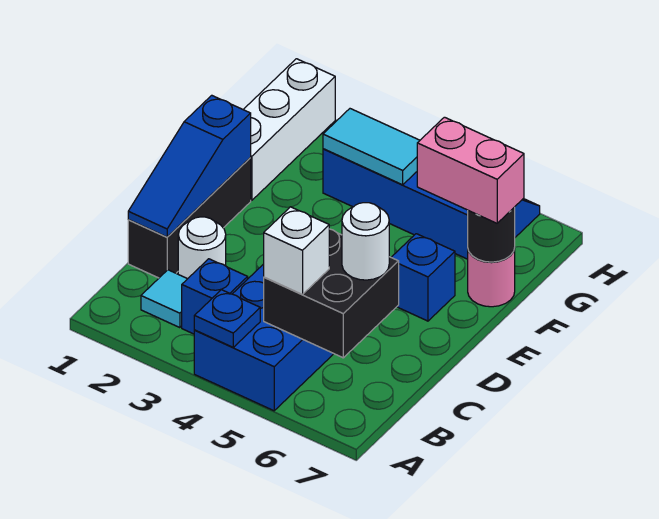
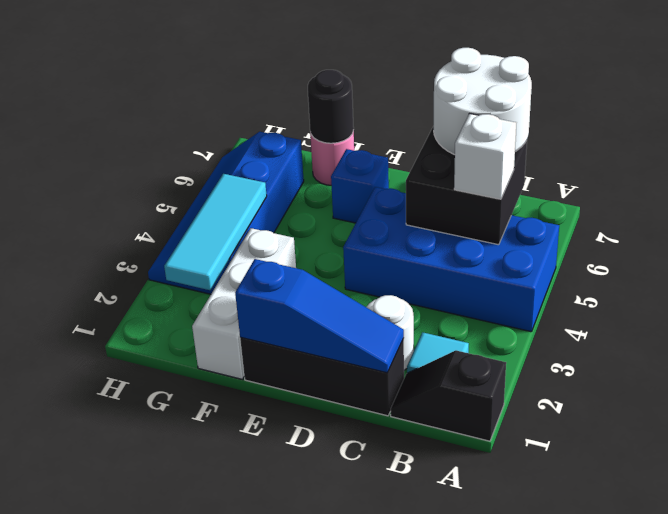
none -> black slope A1:B1 level 1 top A
blue plate A4 level 2 -> none
blue brick B3 level 1 -> none
white round brick C6 level 3 -> white round brick B6:C7 level 3
white brick F1:H1 level 1 -> white brick F1:F3 level 1
pink brick F6:F7 level 3 -> none
cyan tile G3:G4 level 2 -> cyan tile G2:G4 level 2

